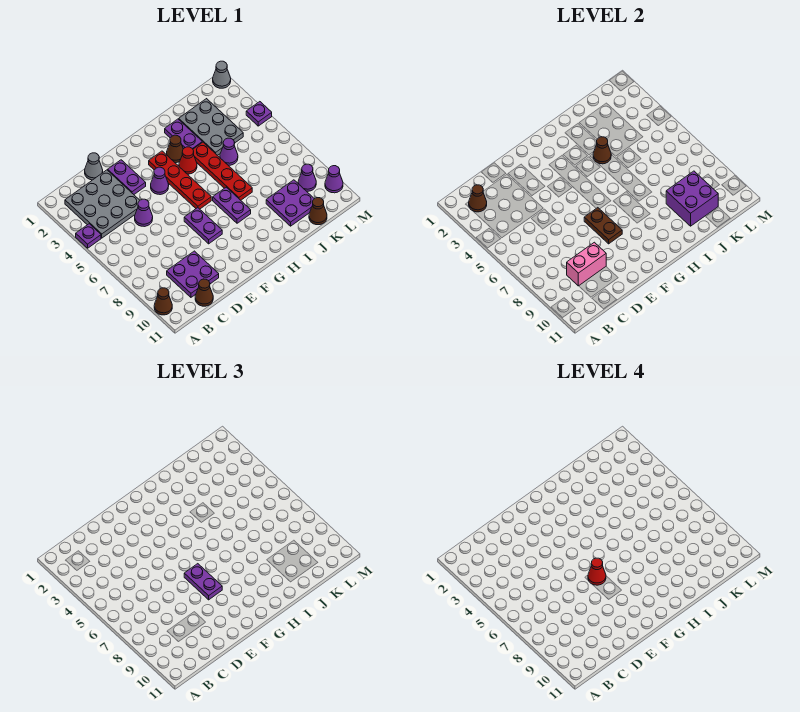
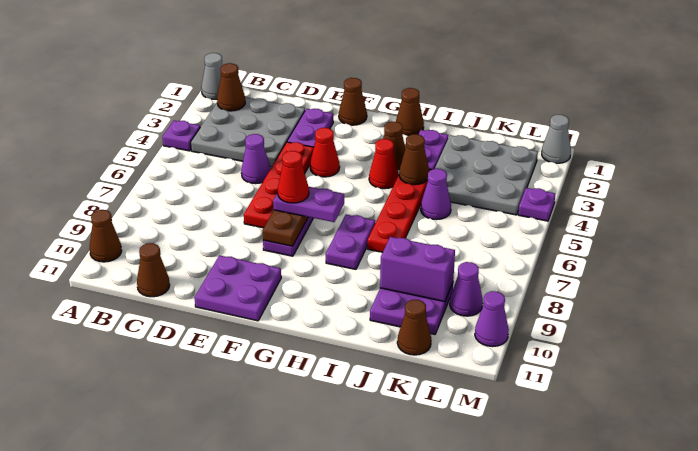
purple plate C9:D10 level 1 -> purple plate E10:F11 level 1
pink brick C9:D9 level 2 -> none
grey cone D1 level 1 -> grey cone A1 level 1
none -> brown cone F1 level 1
purple cone F4 level 1 -> red cone F4 level 1
purple plate F7:F8 level 3 -> purple plate F7:G7 level 3
red plate G3:G6 level 1 -> red plate E4:E7 level 1
none -> brown cone H1 level 1
grey plate J2:K4 level 1 -> grey plate J2:L4 level 1
purple brick J9:K10 level 2 -> purple brick J9:K9 level 2

